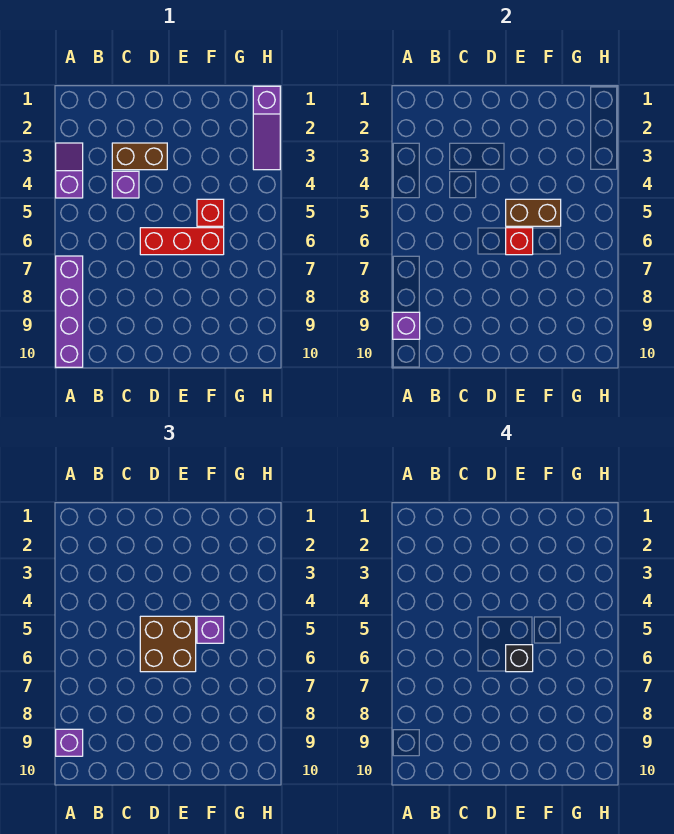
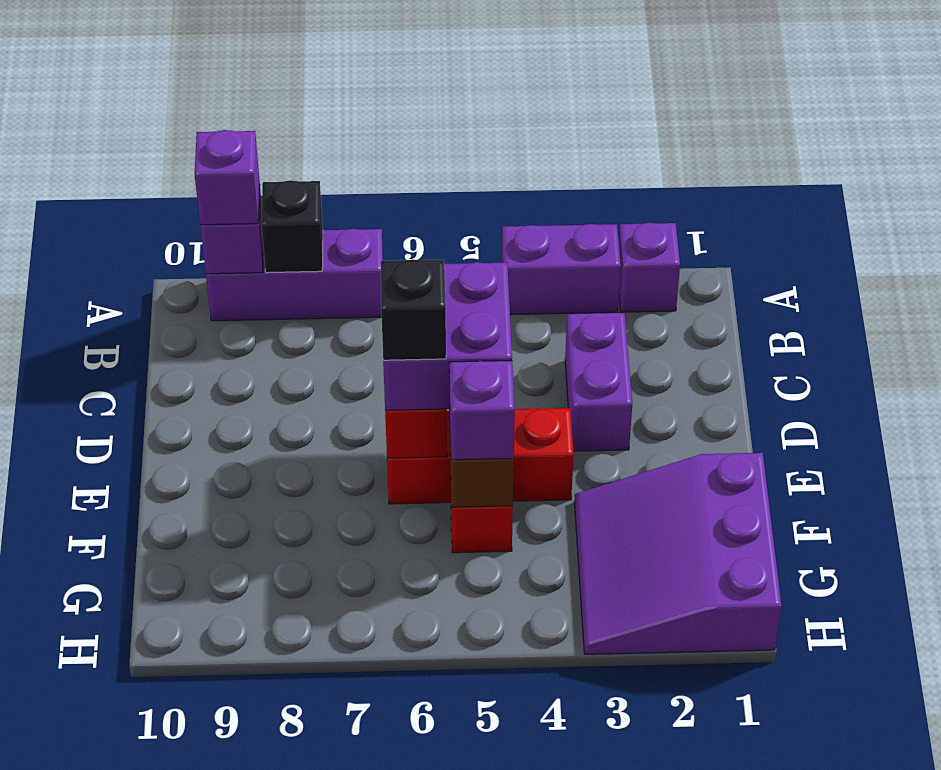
purple slope A3:A4 level 1 top 4 -> purple brick A3:A4 level 1
purple brick A7:A10 level 1 -> purple brick A7:A9 level 1
none -> black brick A8 level 2
brown brick C3:D3 level 1 -> purple brick C3:D3 level 1
purple brick C4 level 1 -> purple brick A2 level 1
brown brick D5:E6 level 3 -> purple brick D5:E6 level 3
red brick D6:F6 level 1 -> red brick E4:E6 level 1
purple slope H1:H3 level 1 top 1 -> purple slope F1:H3 level 1 top 1

